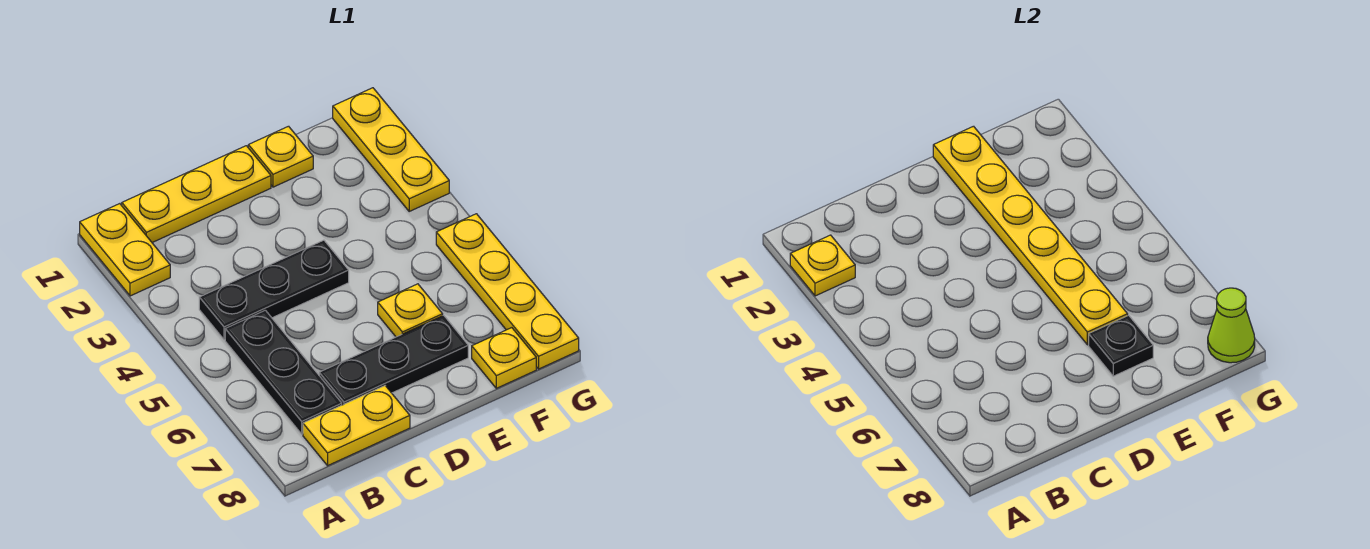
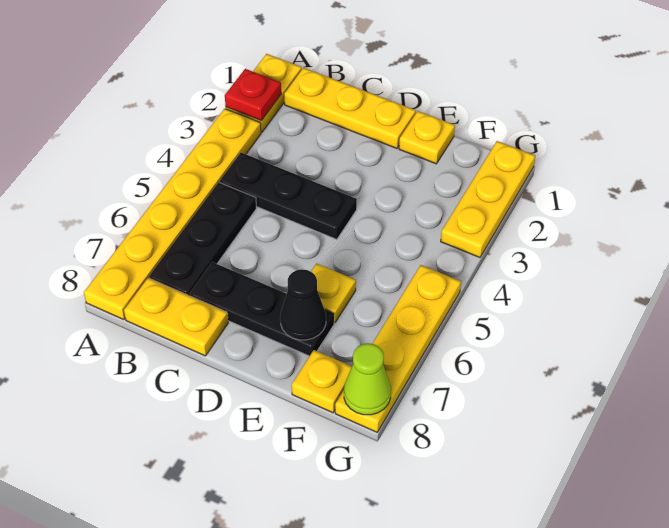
yellow plate A2 level 2 -> red plate A2 level 2
yellow plate E1:E6 level 2 -> yellow plate A3:A8 level 1
black plate E7 level 2 -> black cone E7 level 2

